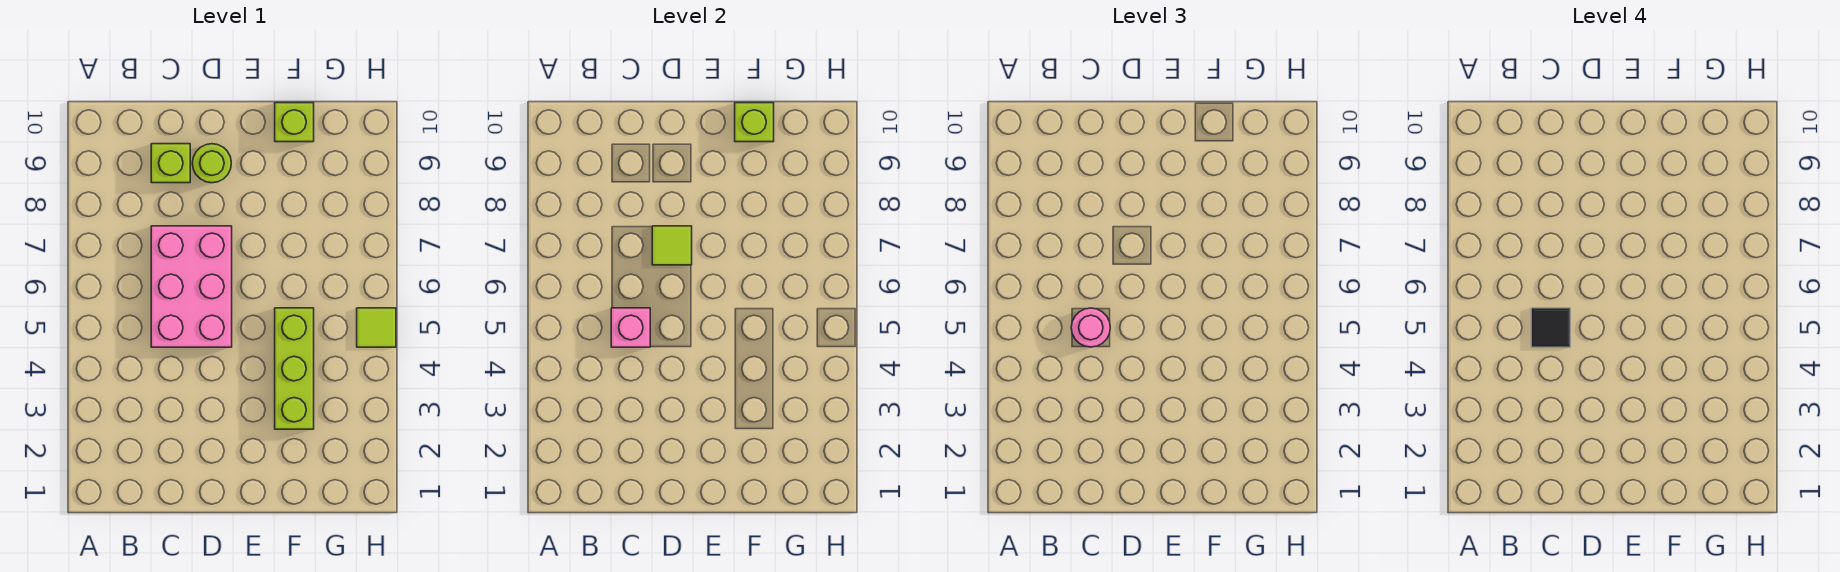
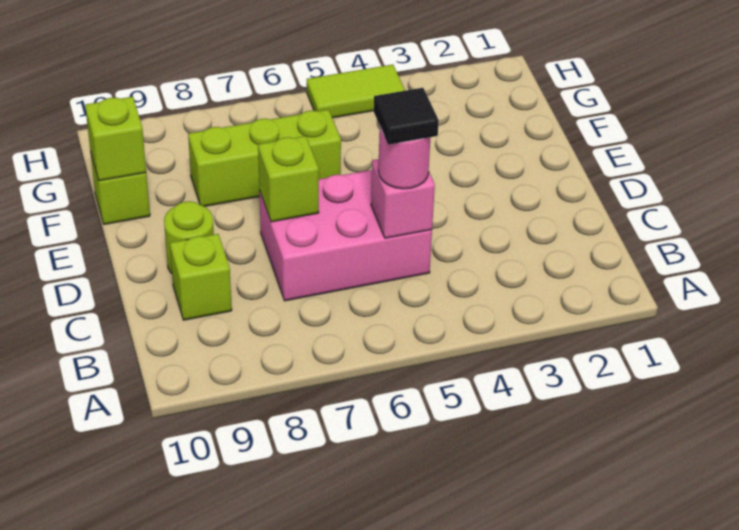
lime tile D7 level 2 -> lime brick D7 level 2
lime brick F3:F5 level 1 -> lime brick F6:F8 level 1
lime tile H5 level 1 -> lime tile H4:H5 level 1

